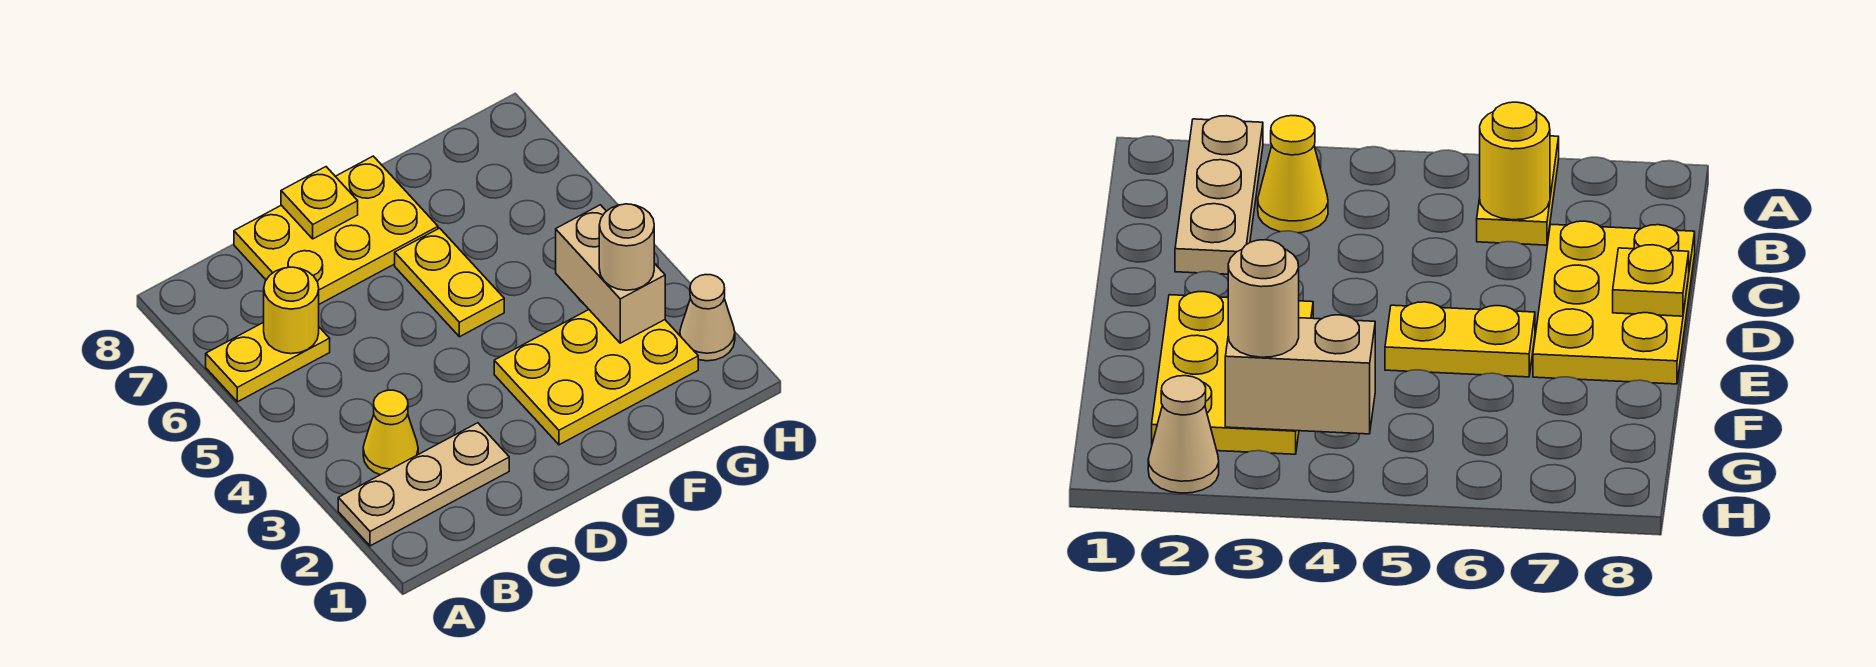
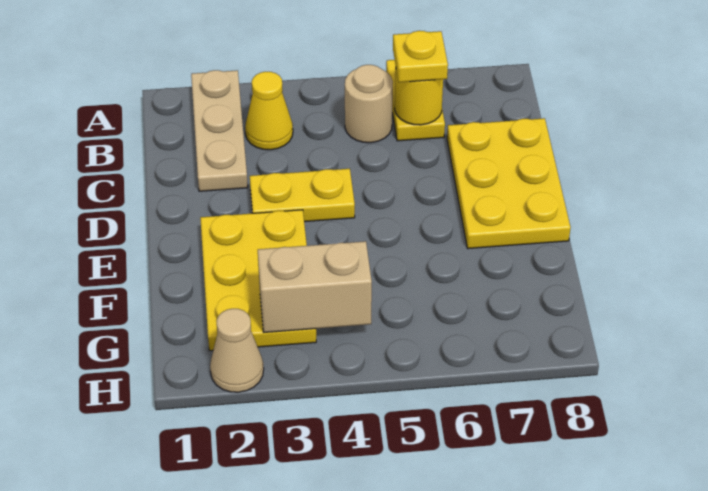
yellow plate D8 level 2 -> yellow plate B6 level 3
yellow plate E5:E6 level 1 -> yellow plate D3:D4 level 1
tan round brick G3 level 3 -> tan round brick B5 level 1

